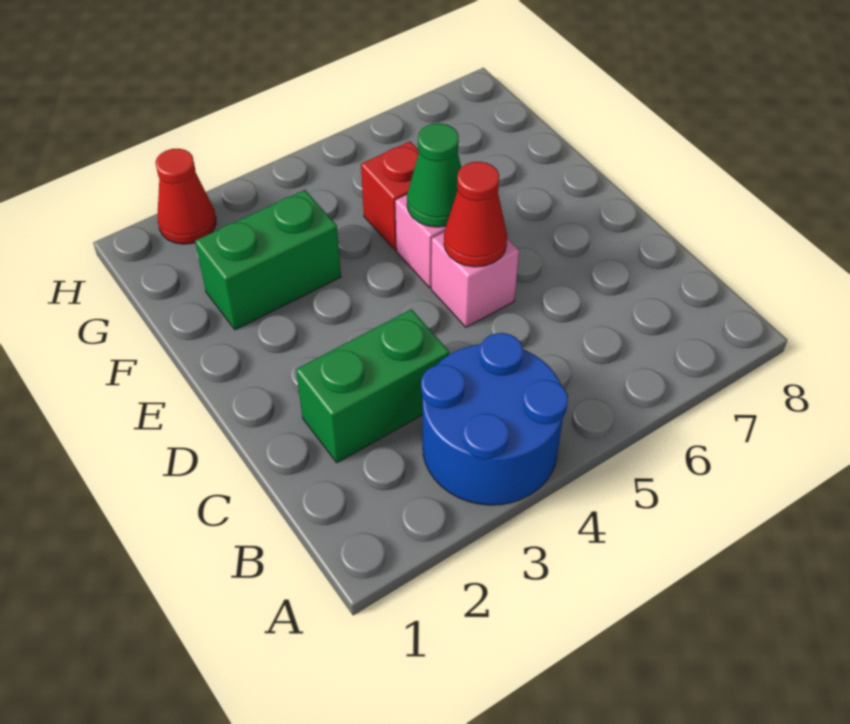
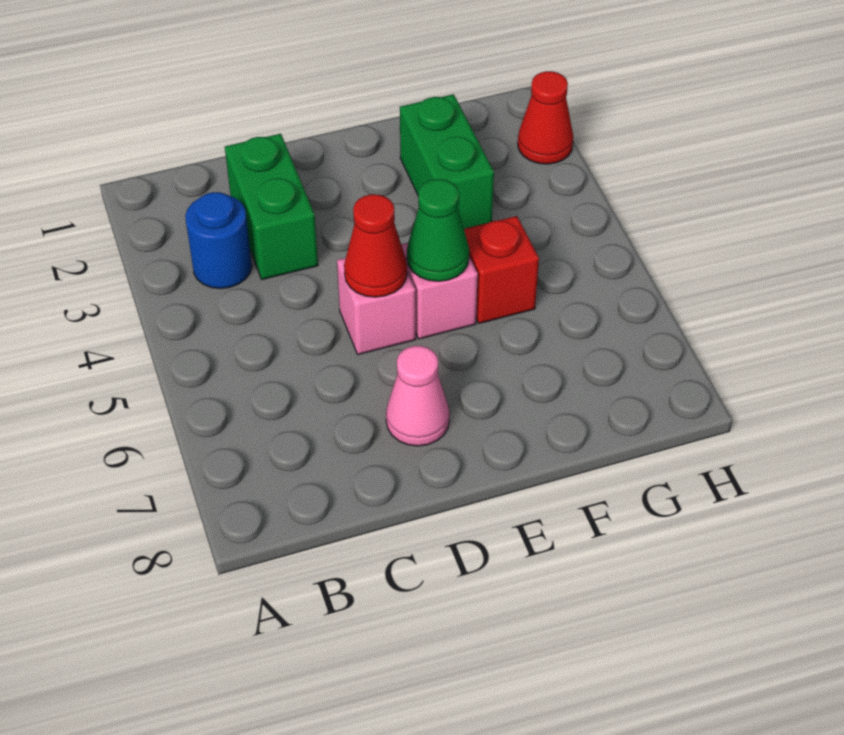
blue round brick A3:B4 level 1 -> blue round brick B3 level 1
none -> pink cone D7 level 1

